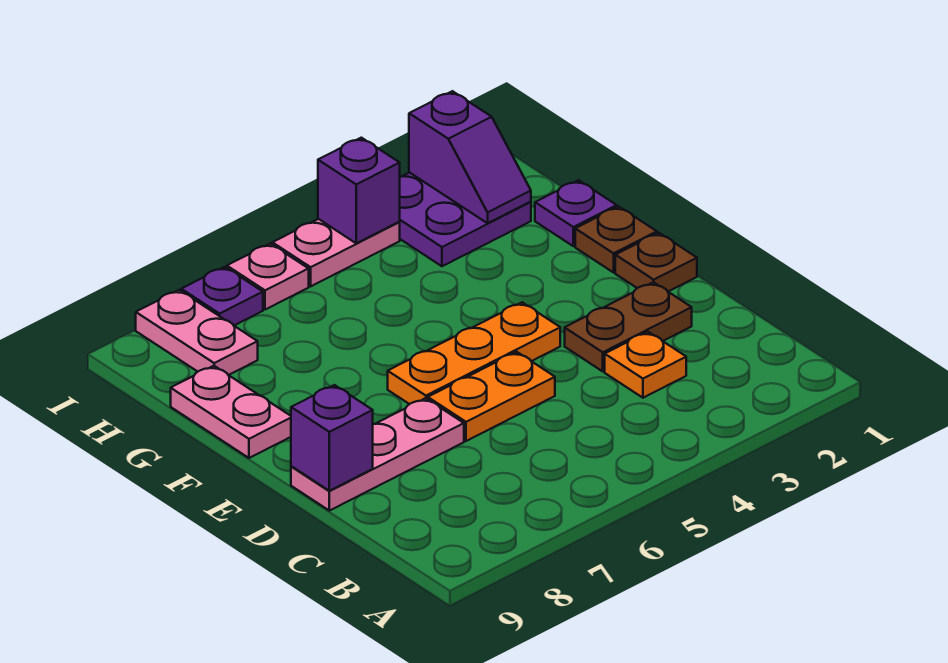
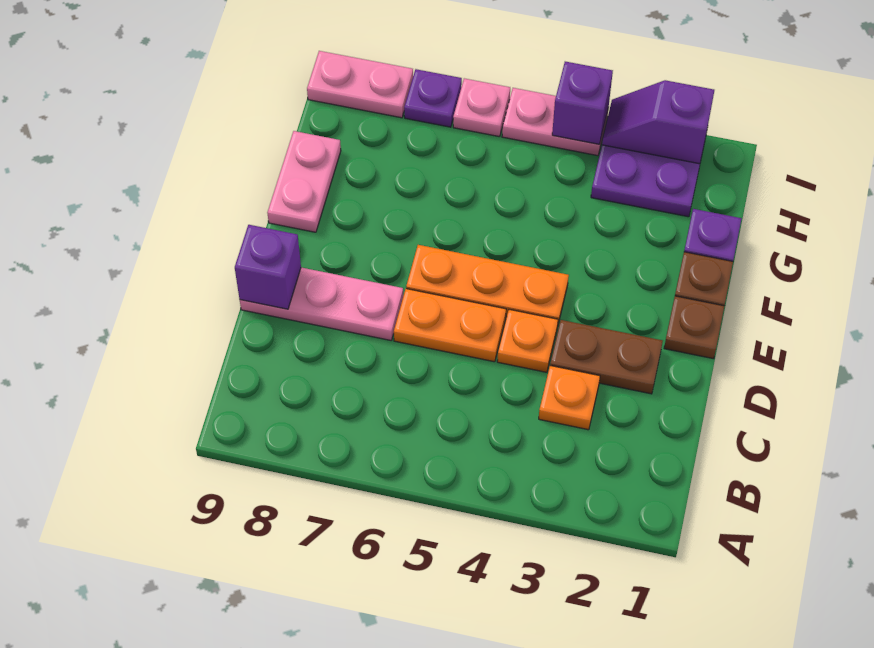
none -> orange plate D4 level 1
purple slope H2:I2 level 2 top I -> purple slope I2:I3 level 2 top 2
pink plate H8:I8 level 1 -> pink plate I8:I9 level 1

